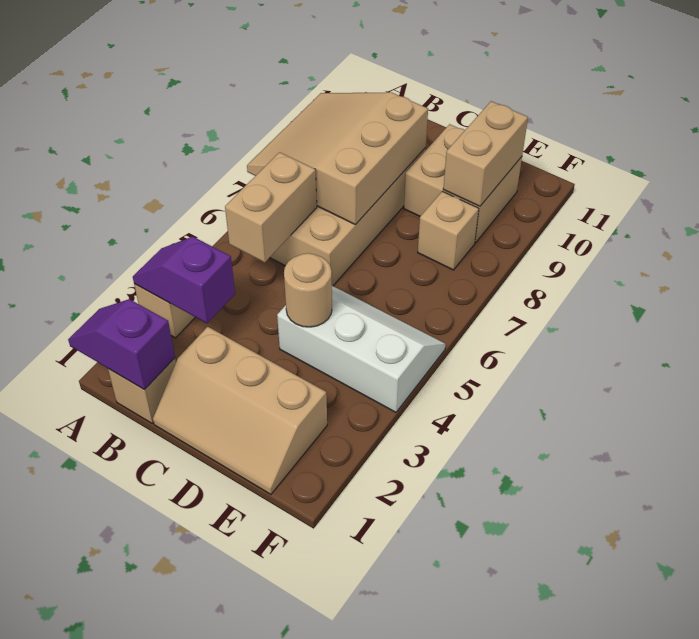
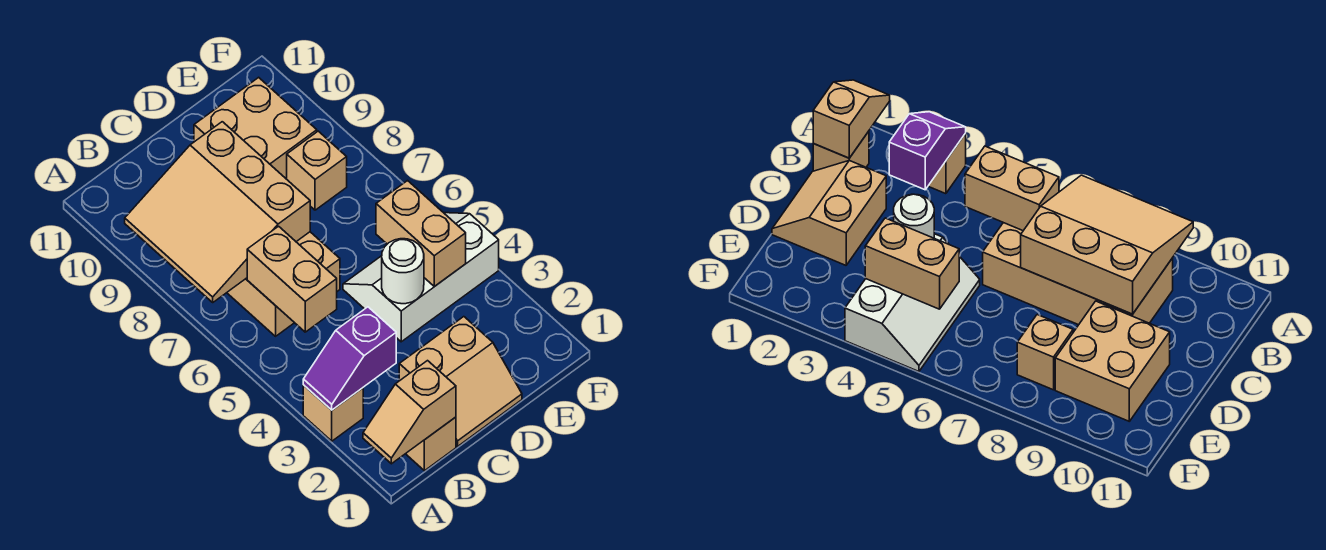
purple slope A1:B1 level 2 top B -> tan slope A1:B1 level 2 top B
tan slope C1:E2 level 1 top 2 -> tan slope C1:D2 level 1 top 2
tan round brick D4 level 2 -> white round brick D4 level 2
tan brick E9:E10 level 2 -> tan brick E4:E5 level 2

